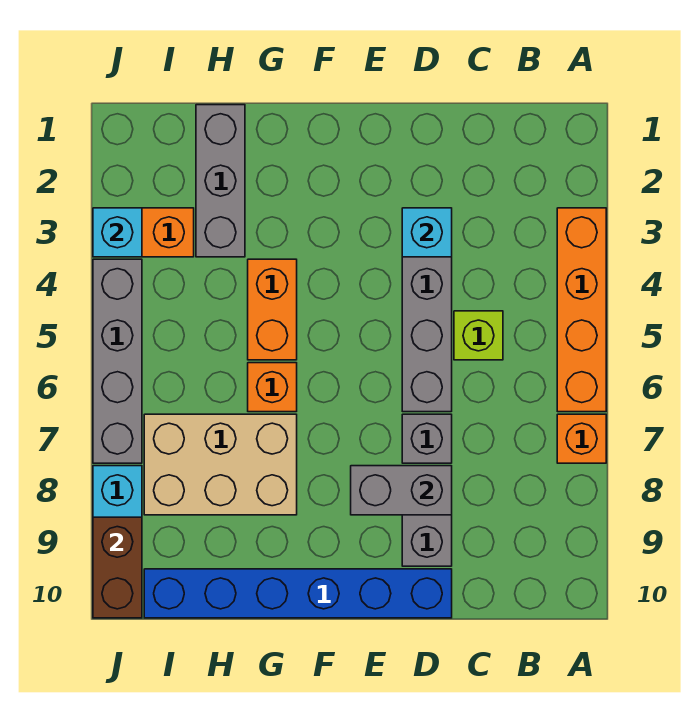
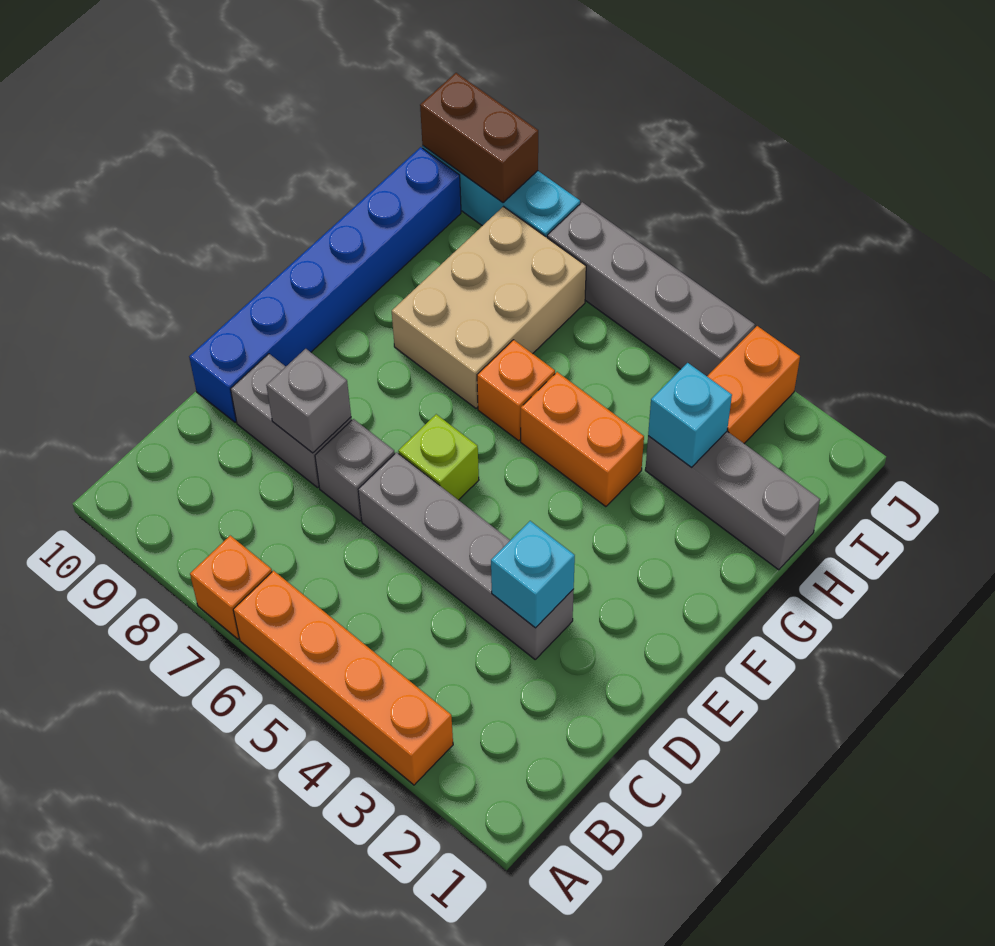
lime brick C5 level 1 -> lime brick E6 level 1
grey brick D8:E8 level 2 -> grey brick D8 level 2
cyan brick J3 level 2 -> cyan brick H3 level 2

